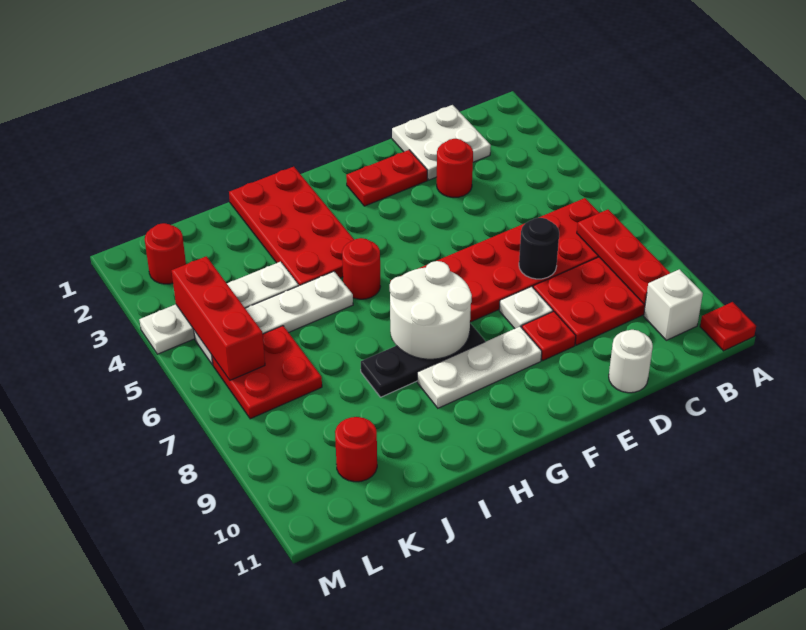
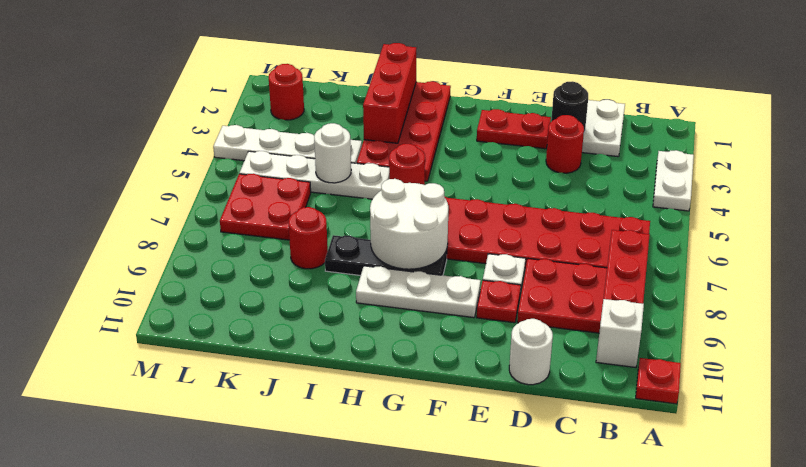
none -> white plate A3:A4 level 1
black round brick D7 level 2 -> black round brick D2 level 2
none -> white round brick J5 level 2
red round brick K10 level 1 -> red round brick J8 level 1
red brick L4:L6 level 2 -> red brick I1:I3 level 2

